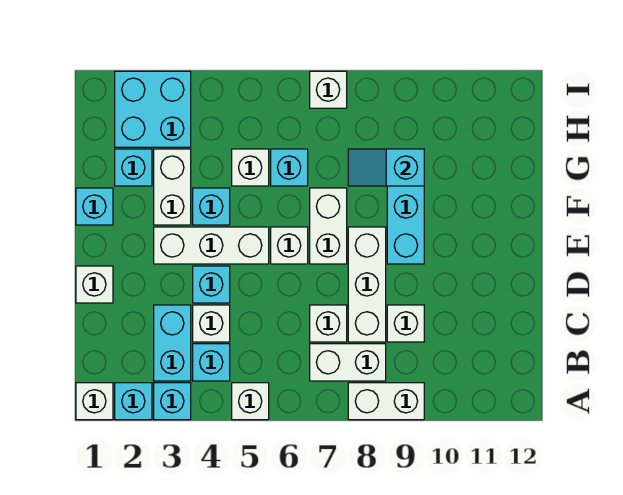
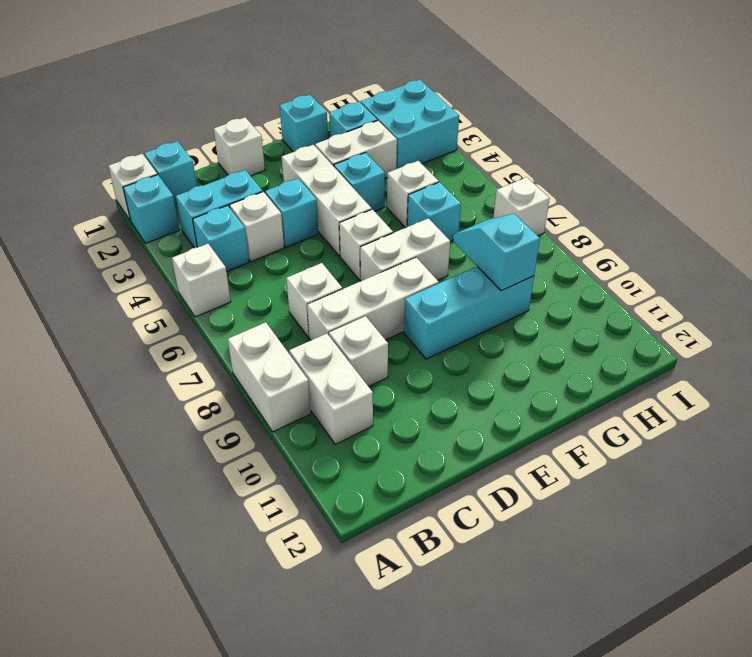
cyan brick A3 level 1 -> cyan brick B1 level 1
white brick B7:B8 level 1 -> white brick B9:B10 level 1

